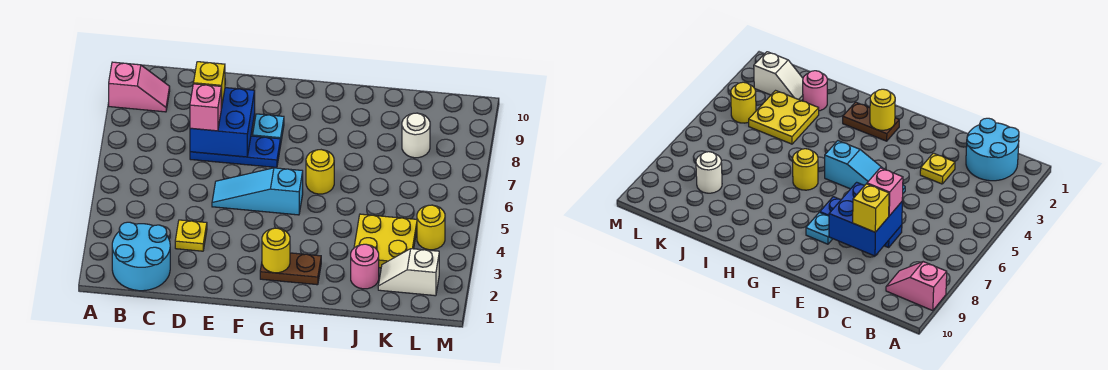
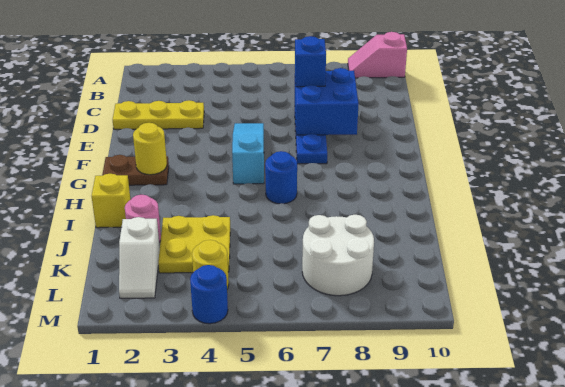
pink slope A9:B9 level 1 top A -> pink slope A9:A10 level 1 top 10
cyan round brick B1:C2 level 1 -> none
yellow plate D3 level 1 -> yellow plate D1:D3 level 1
pink brick D7 level 3 -> blue brick D7 level 3
yellow brick D8 level 3 -> yellow brick I1 level 1
cyan plate F8 level 1 -> none
brown plate G2:H2 level 1 -> brown plate G1:G2 level 1
yellow round brick H6 level 1 -> blue round brick H6 level 1
white slope K2:L2 level 1 top L -> white slope K2:L2 level 1 top K
white round brick K8 level 1 -> white round brick K7:L8 level 1
none -> blue round brick M4 level 1

